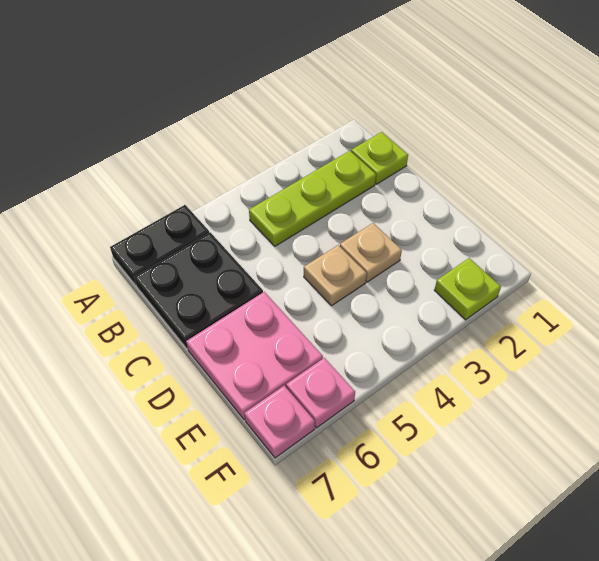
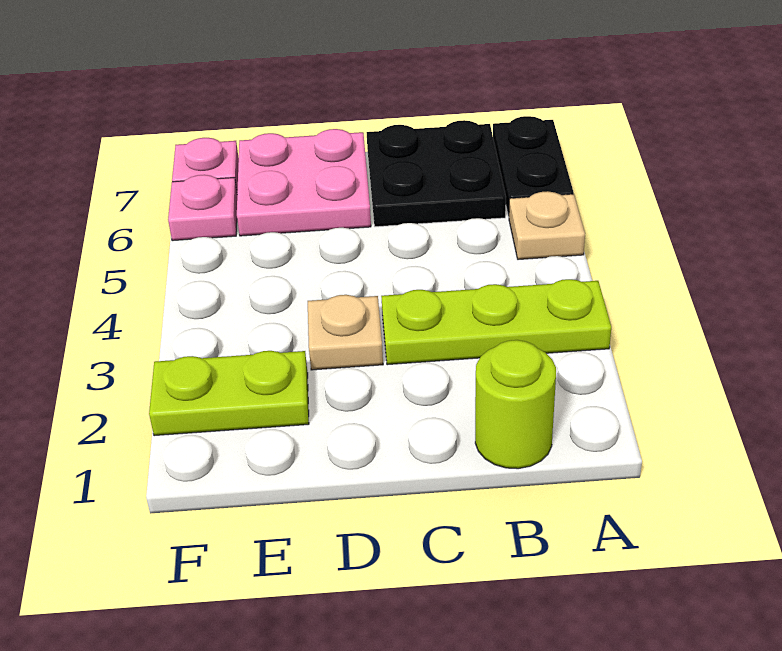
lime plate B1 level 1 -> lime round brick B1 level 1
lime plate B2:B4 level 1 -> lime plate A3:C3 level 1
tan plate D4 level 1 -> tan plate A5 level 1
lime plate F2 level 1 -> lime plate E2:F2 level 1

